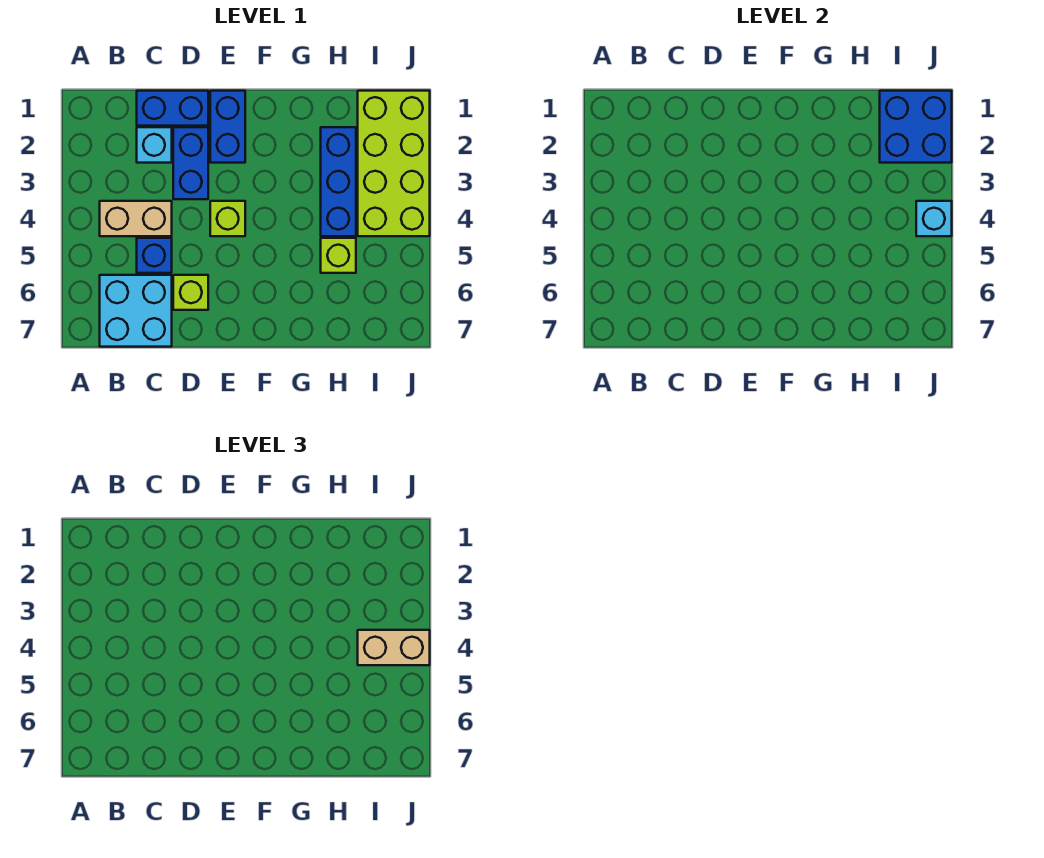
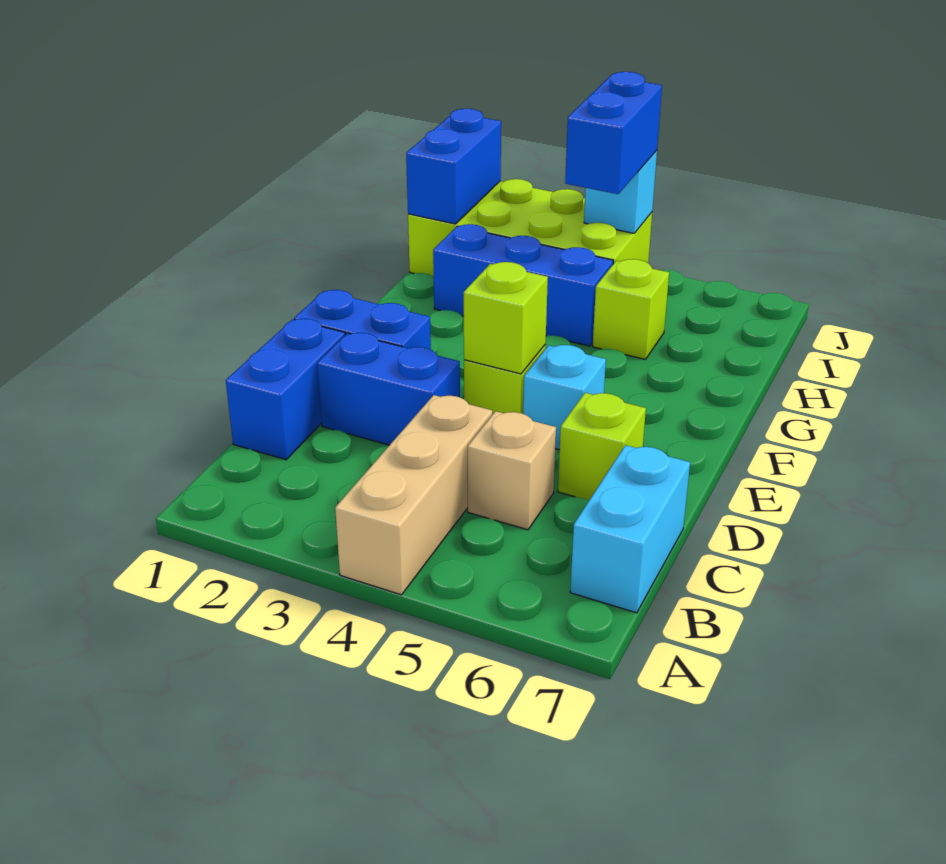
tan brick B4:C4 level 1 -> tan brick A4:C4 level 1
cyan brick B6:C7 level 1 -> cyan brick B7:C7 level 1
cyan brick C2 level 1 -> cyan brick E5 level 1
blue brick C5 level 1 -> tan brick C5 level 1
none -> lime brick E4 level 2
blue brick I1:J2 level 2 -> blue brick I1:J1 level 2
tan brick I4:J4 level 3 -> blue brick I4:J4 level 3

